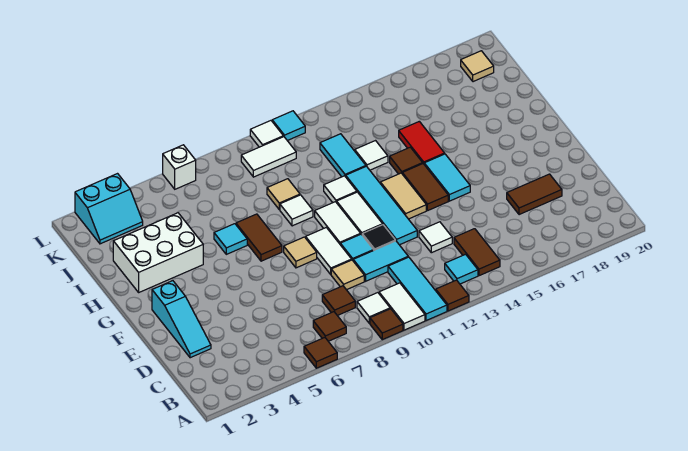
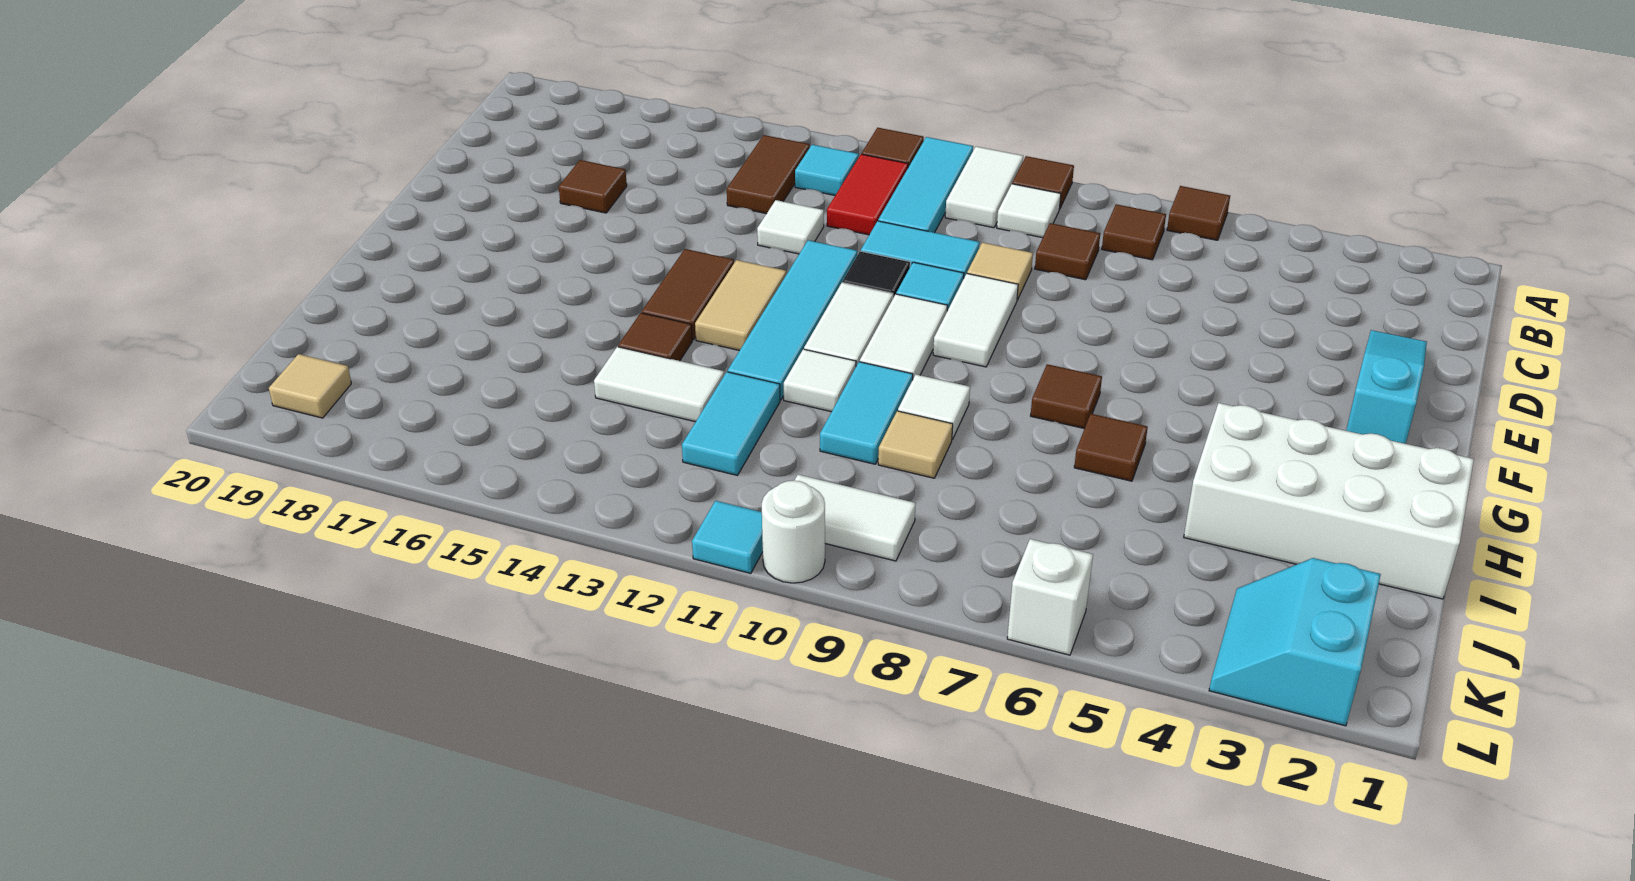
brown tile D17:D18 level 1 -> brown tile D17 level 1
tan tile F8 level 1 -> none
cyan tile F15:G15 level 1 -> cyan tile H10:I10 level 1
brown tile G7:H7 level 1 -> brown tile G7 level 1
white brick H2:I4 level 1 -> white brick H1:I4 level 1
cyan tile H6 level 1 -> brown tile H6 level 1
red tile H15:I15 level 1 -> red tile B12:C12 level 1
white tile I13 level 1 -> white tile I13:I14 level 1
cyan slope K2:L3 level 1 top L -> cyan slope K2:L3 level 1 top 2
white tile L10 level 1 -> white round brick L10 level 1

